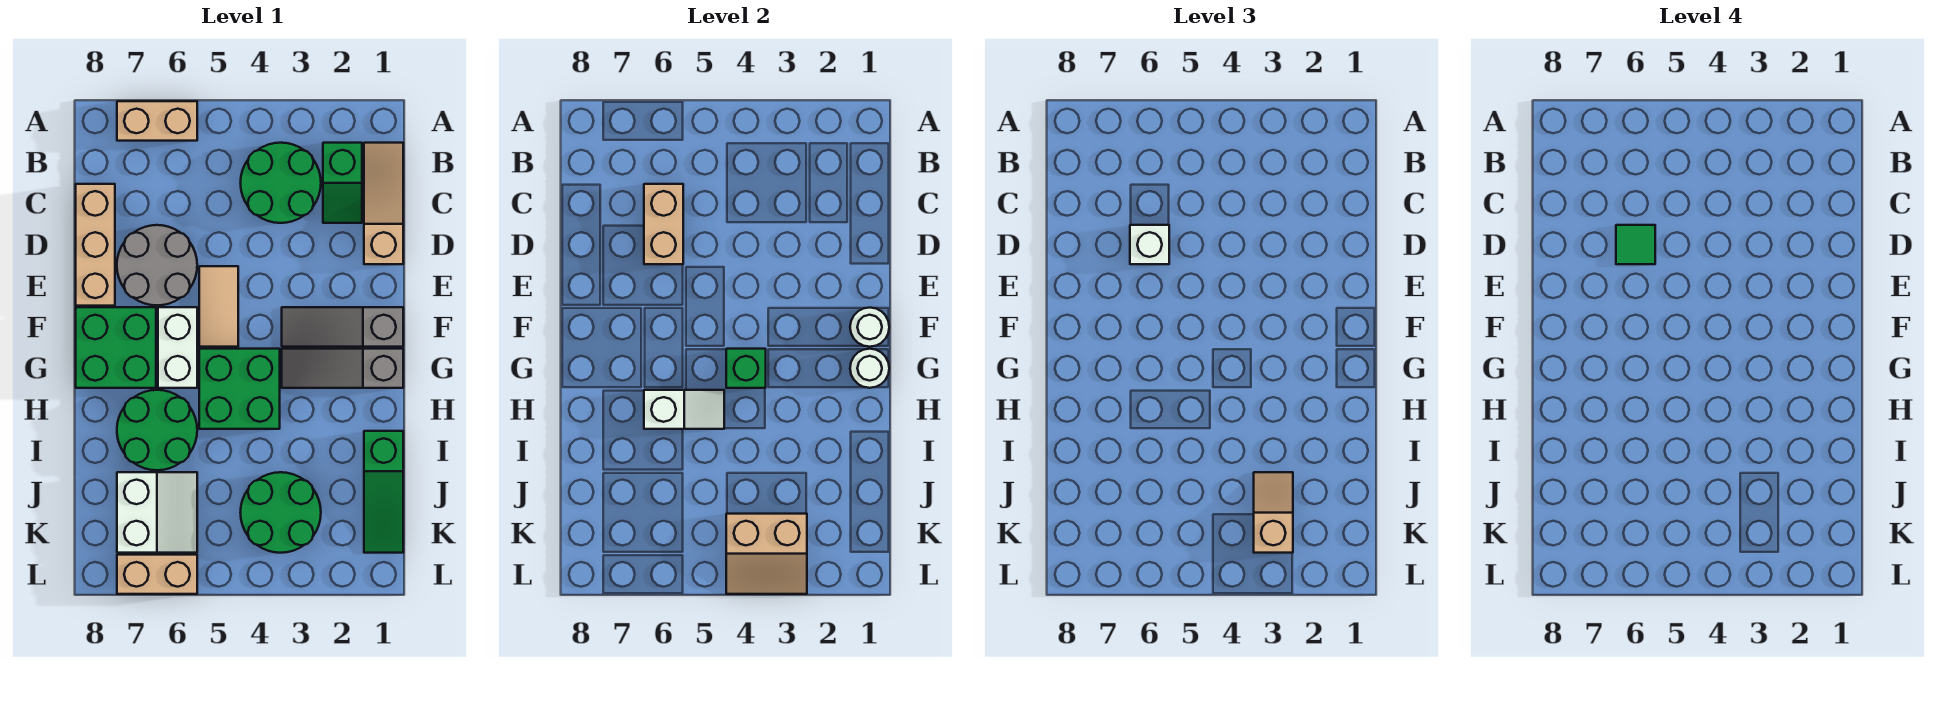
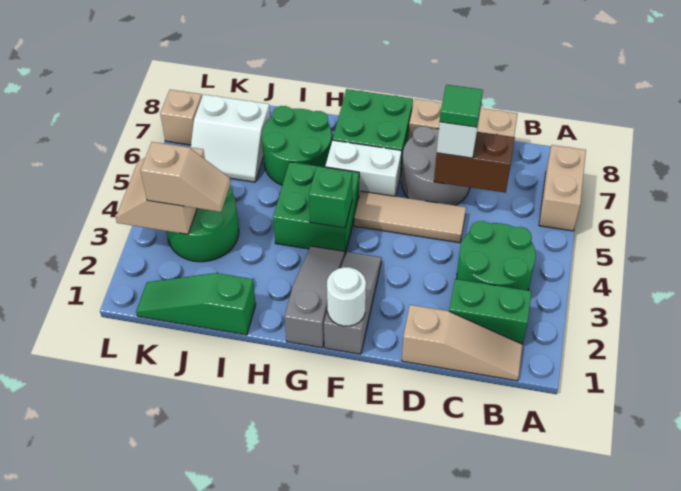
green slope B2:C2 level 1 top B -> green brick B2:C2 level 1
tan brick C6:D6 level 2 -> brown brick C6:D6 level 2
tan tile E5:F5 level 1 -> tan tile D5:F5 level 1
white round brick G1 level 2 -> none
white slope H5:H6 level 2 top 6 -> none
tan brick L6:L7 level 1 -> tan brick L7 level 1

